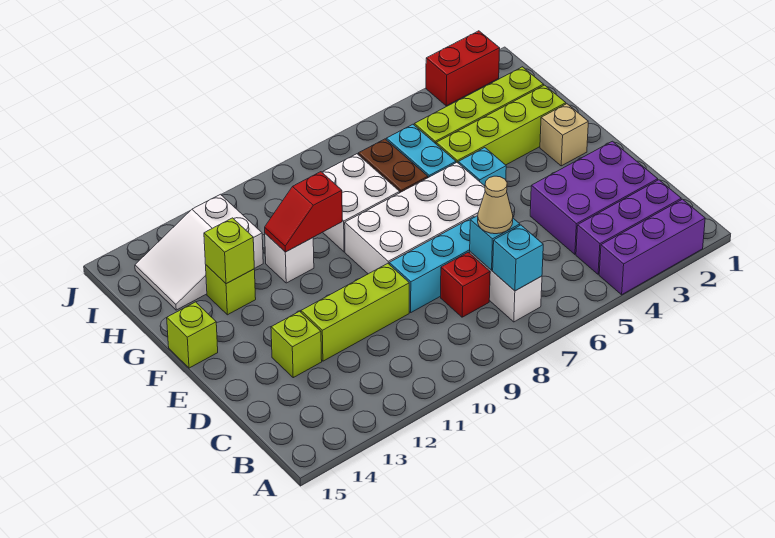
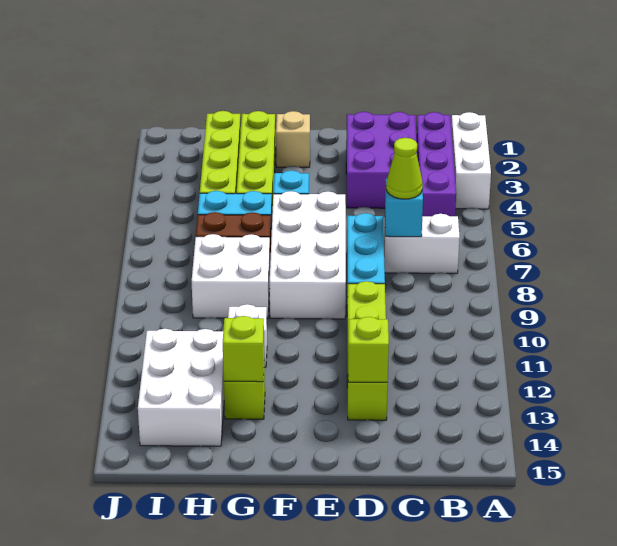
purple brick A2:A4 level 1 -> white brick A2:A4 level 1
purple brick B2:B4 level 1 -> purple brick B2:B5 level 1
cyan brick B7 level 2 -> none
tan cone C7 level 3 -> lime cone C7 level 3
red brick C8 level 1 -> none
lime brick F15 level 1 -> lime brick D13 level 2
red slope G10:G11 level 2 top 10 -> none
white slope H12:I14 level 1 top 12 -> white brick H12:I14 level 1
red brick J2:J3 level 1 -> none

